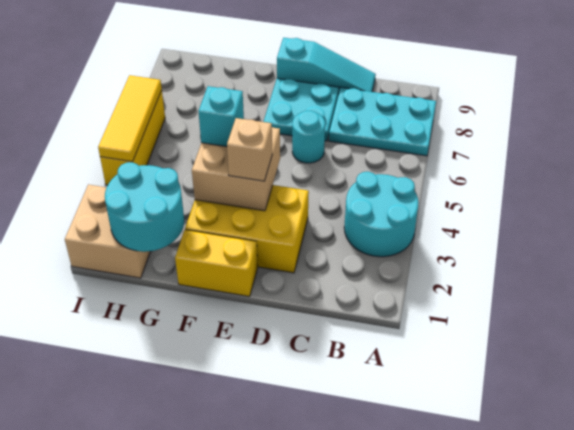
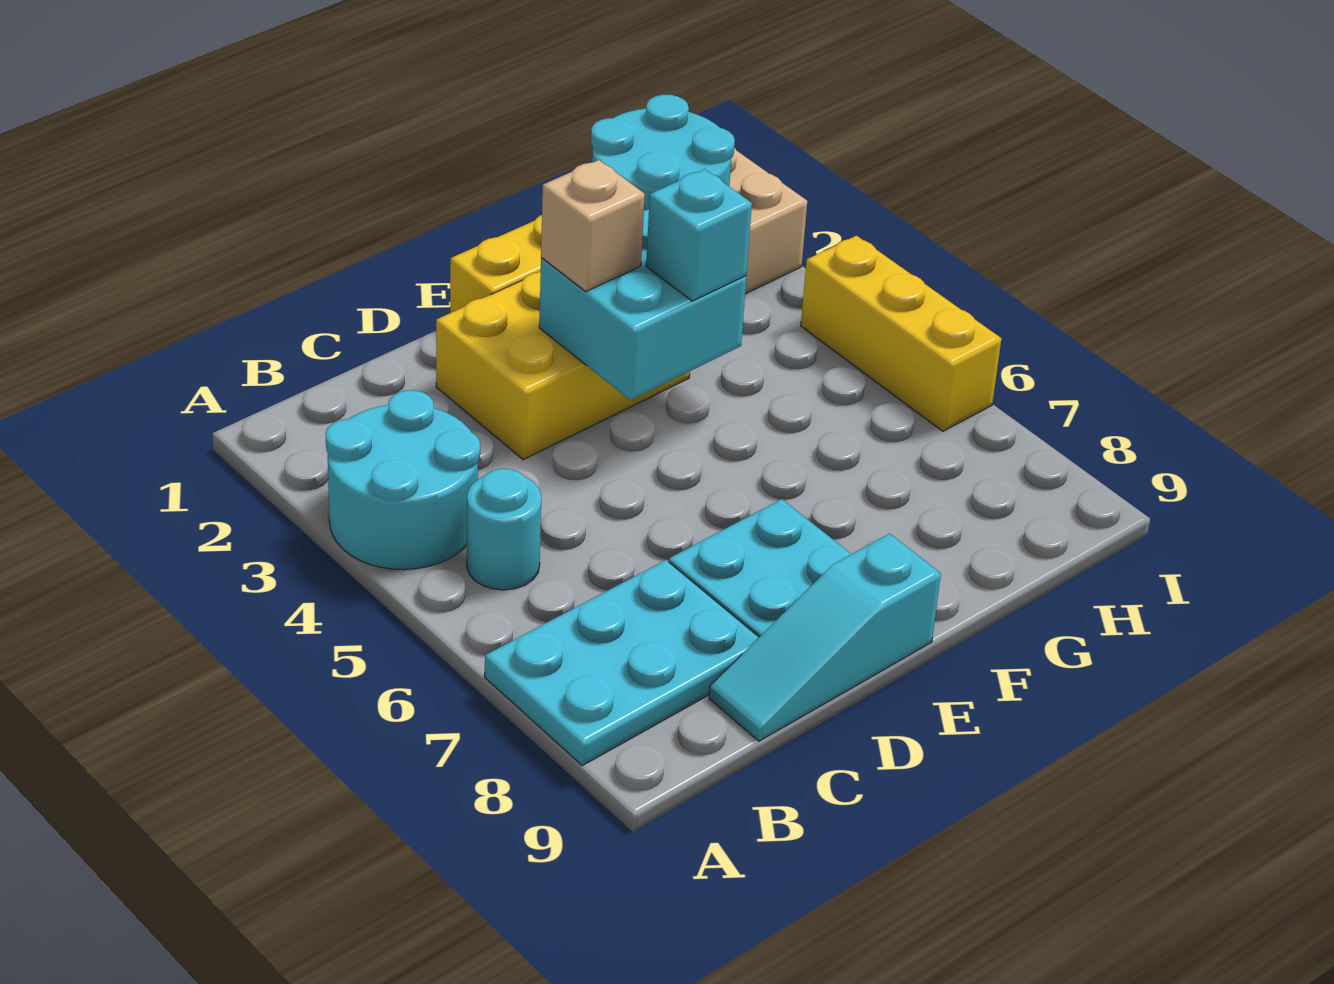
cyan round brick D6 level 1 -> cyan round brick B5 level 1
tan brick E3:F4 level 2 -> cyan brick E3:F4 level 2
yellow tile I4:I6 level 2 -> none

